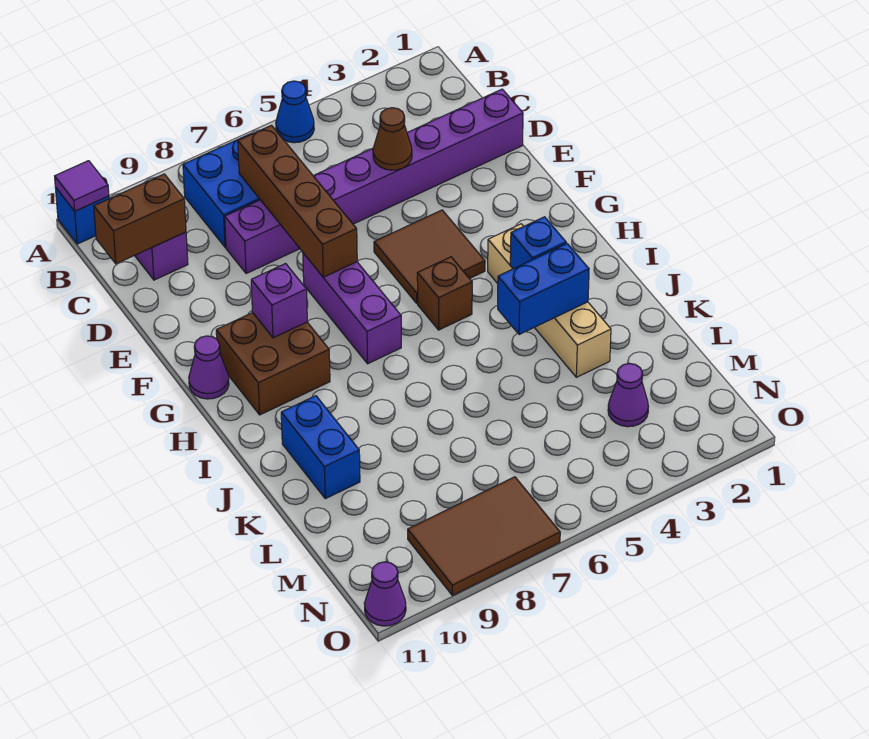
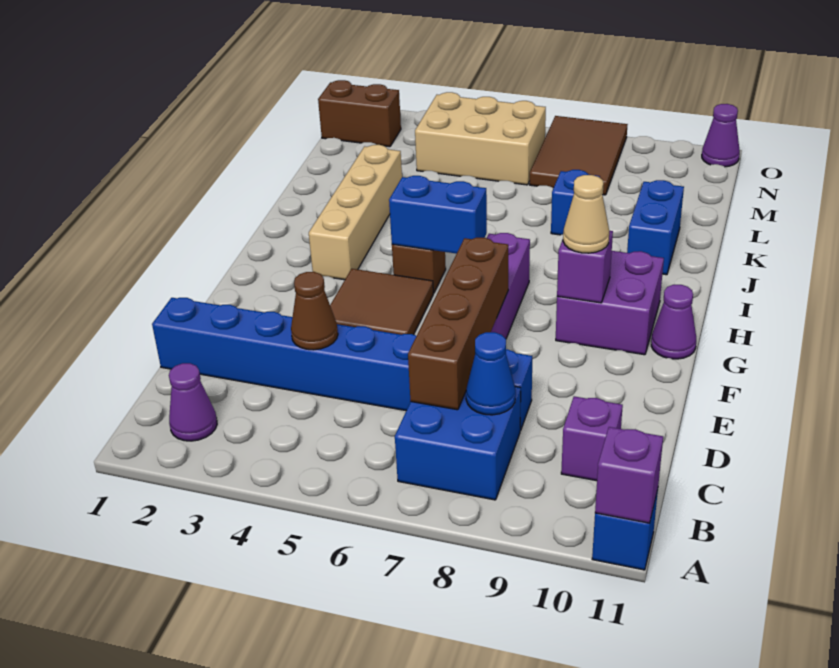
blue cone A5 level 1 -> blue cone C8 level 2
purple tile A11 level 2 -> purple brick A11 level 2
brown brick C10:C11 level 2 -> brown brick N1:N2 level 1
purple brick D1:D8 level 1 -> blue brick D1:D8 level 1
brown brick G9:H10 level 1 -> purple brick G9:H10 level 1
none -> tan cone G9 level 3
blue brick I3 level 2 -> blue brick K8 level 1
blue brick J3:J4 level 2 -> blue brick H5:H6 level 2
purple cone M3 level 1 -> purple cone B2 level 1
none -> tan brick M4:N6 level 1
brown tile N7:O9 level 1 -> brown tile M7:O8 level 1

